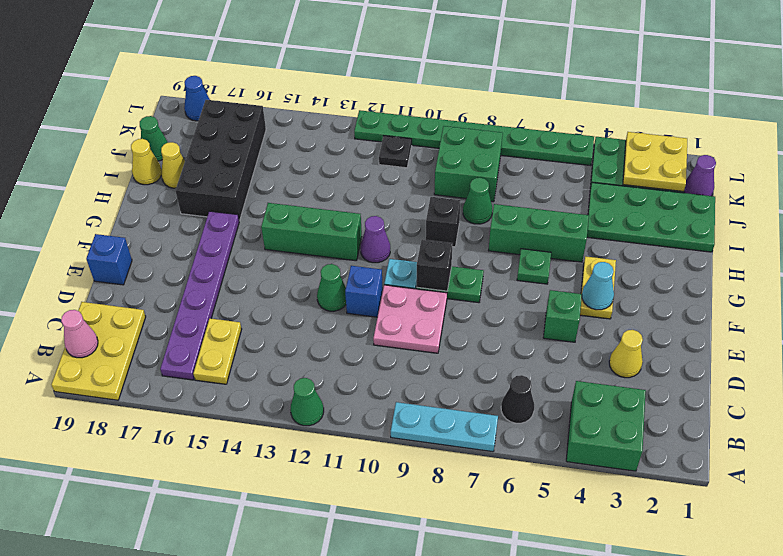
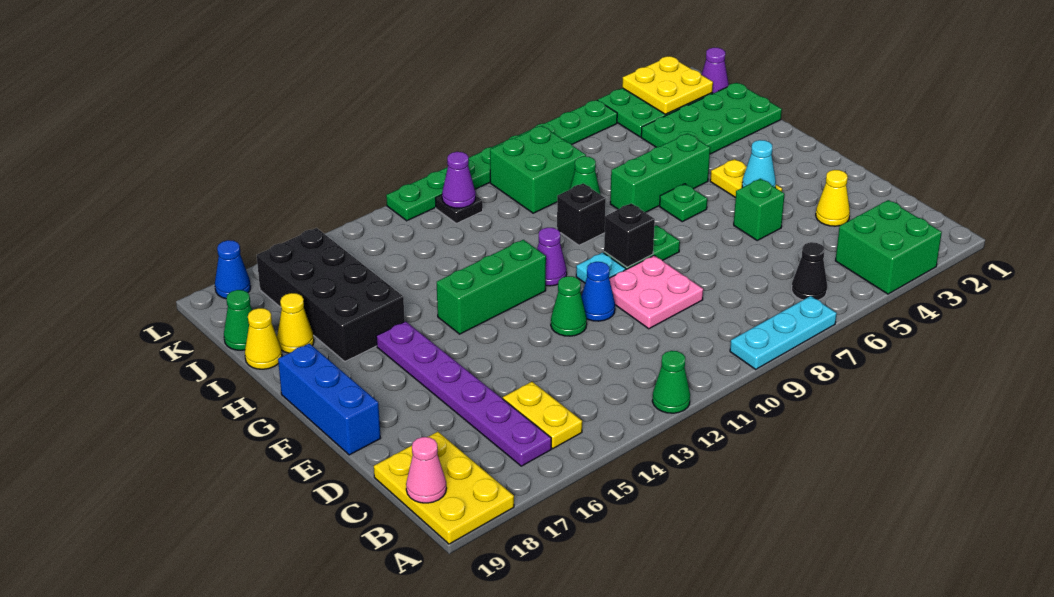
blue brick E11 level 1 -> blue cone E11 level 1
blue brick E19 level 1 -> blue brick E19:G19 level 1
none -> purple cone K11 level 2

